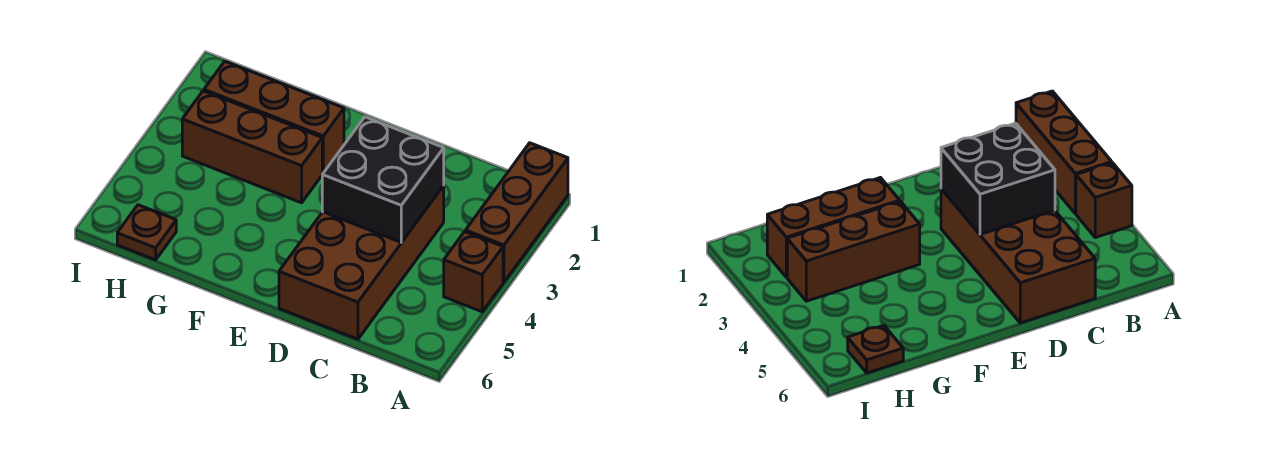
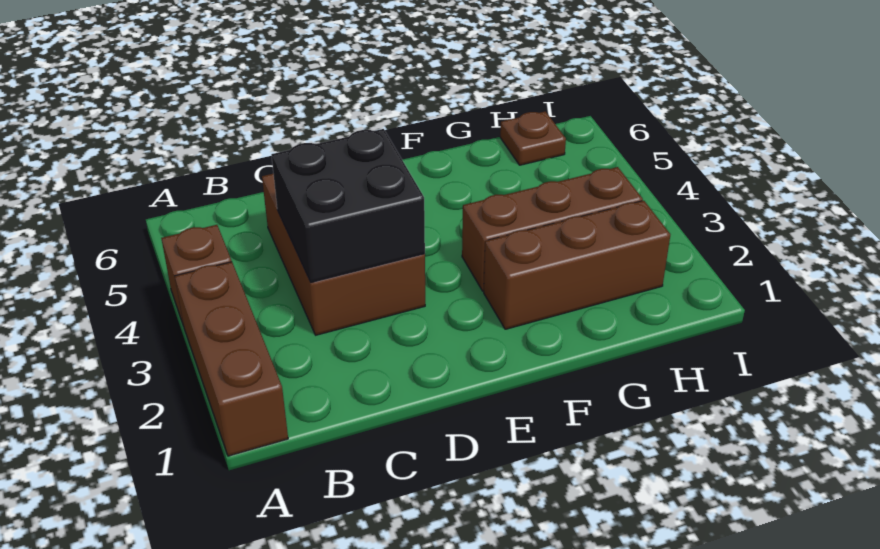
brown brick C3:D6 level 1 -> brown brick C3:D5 level 1

